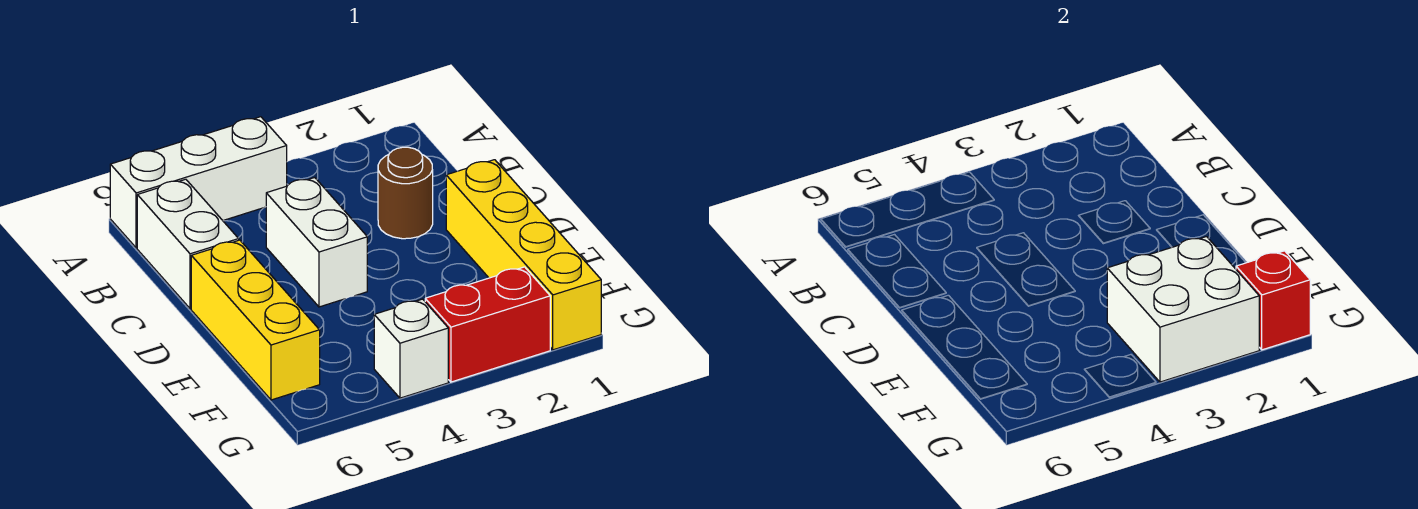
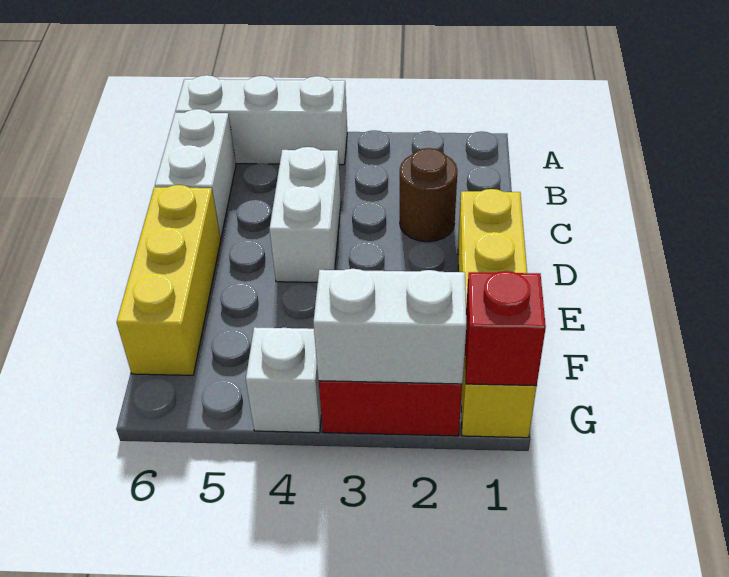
white brick F2:G3 level 2 -> white brick G2:G3 level 2

